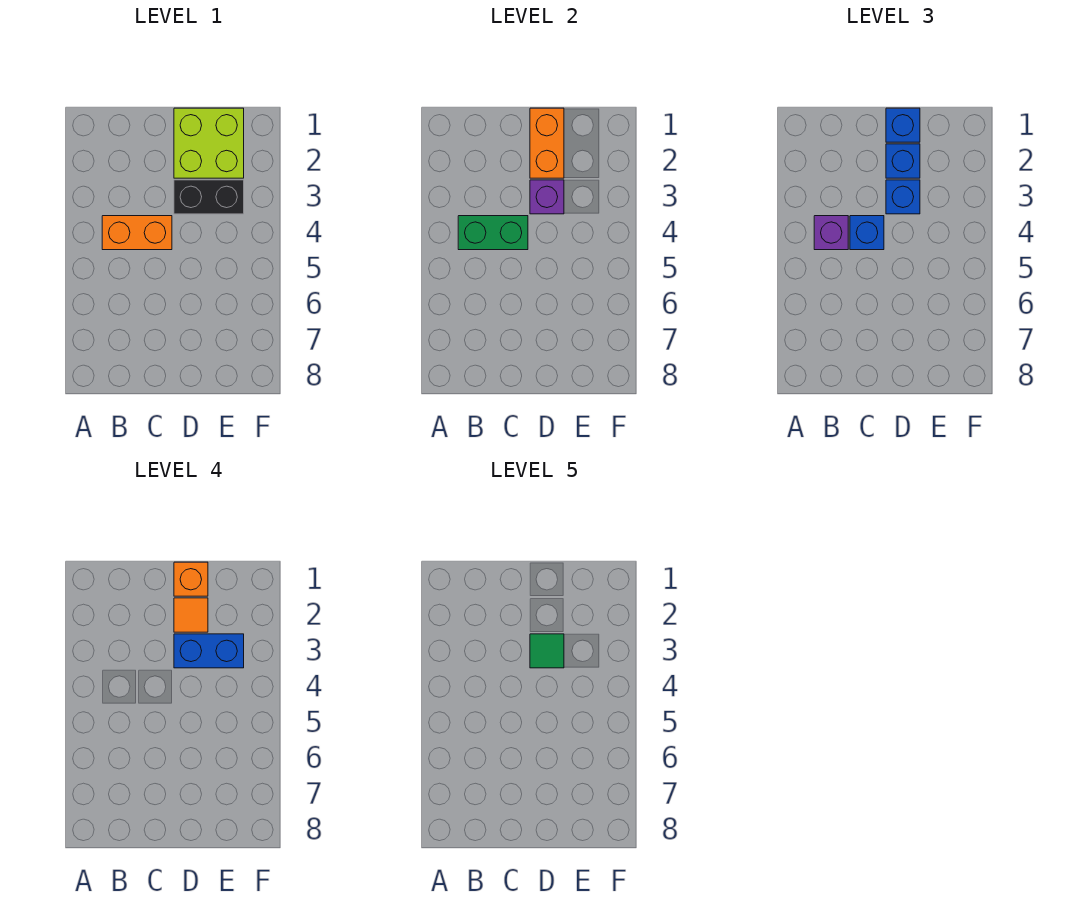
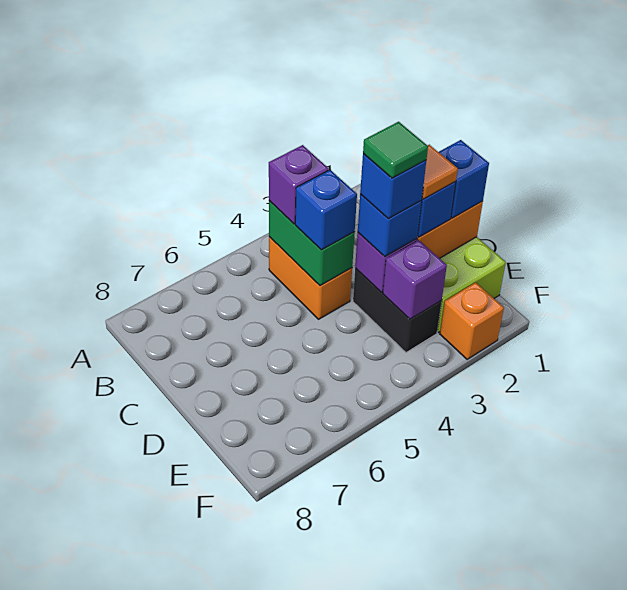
orange brick D1 level 4 -> orange brick F2 level 1
blue brick D3:E3 level 4 -> blue brick D3 level 4
none -> purple brick E3 level 2

